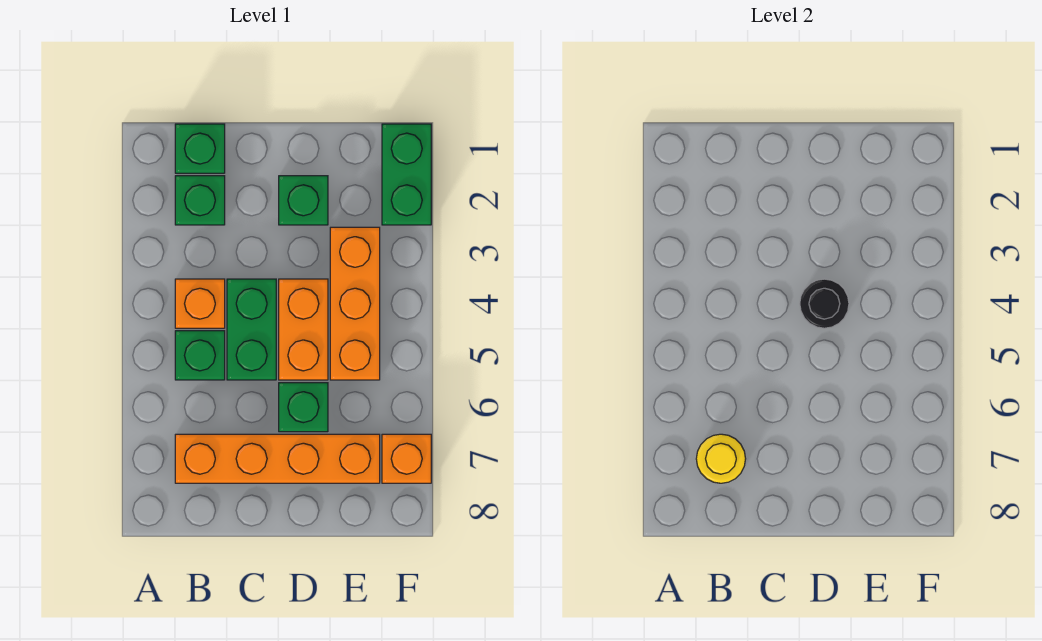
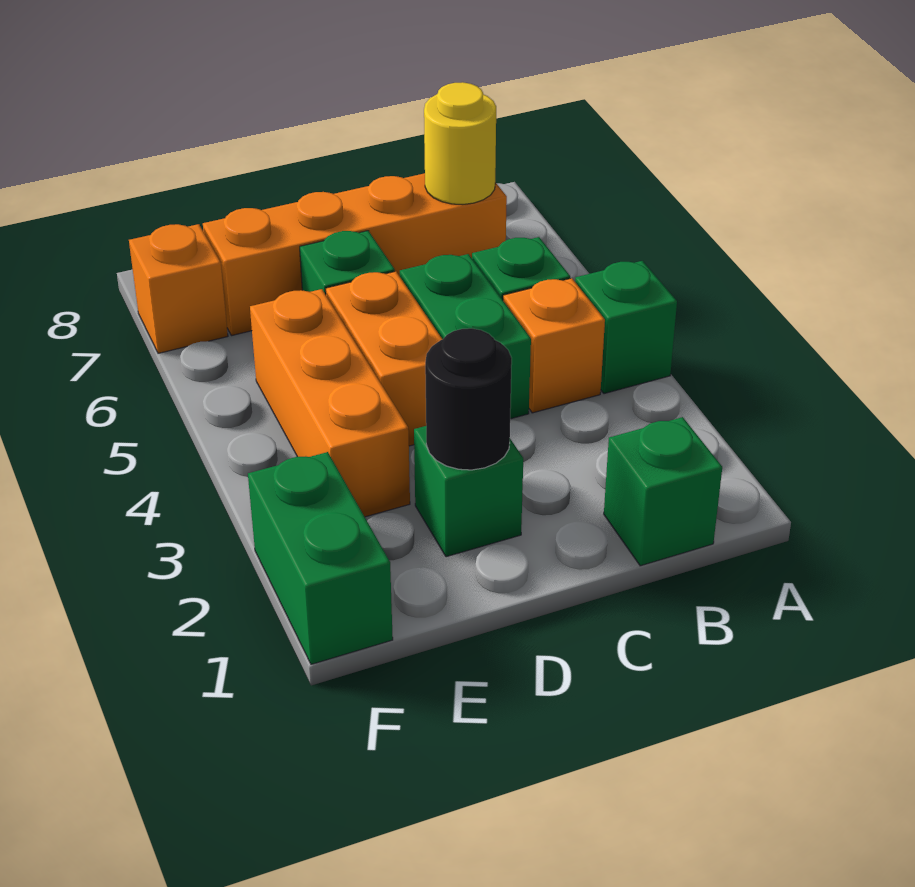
green brick B2 level 1 -> green brick A4 level 1
black round brick D4 level 2 -> black round brick D2 level 2

